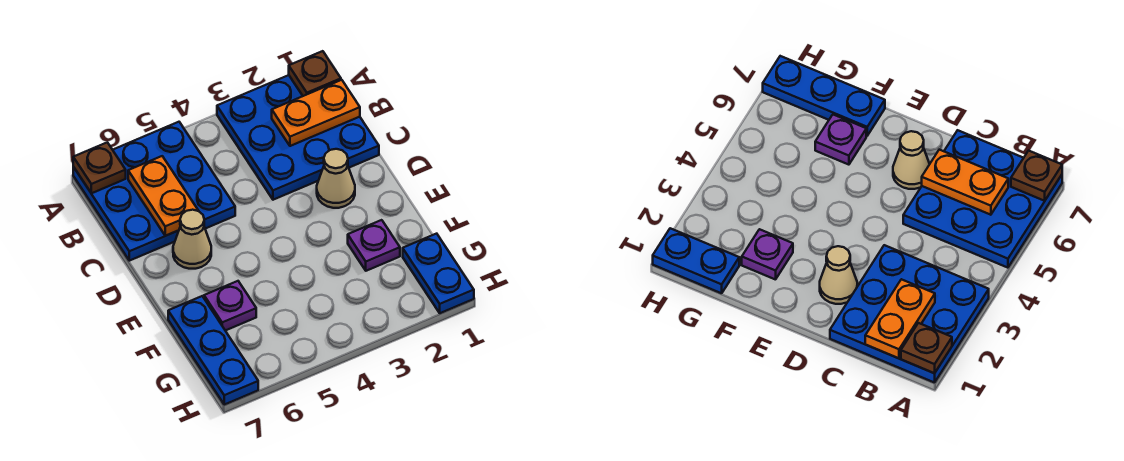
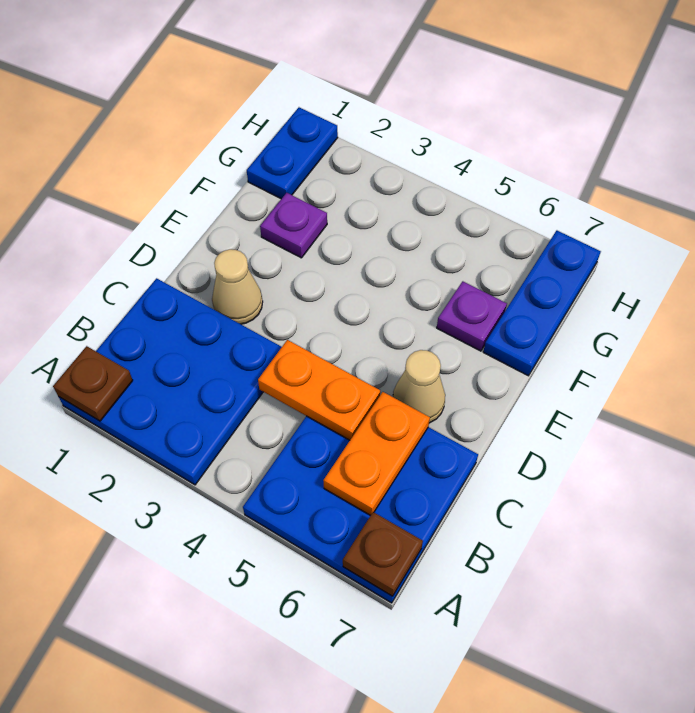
orange plate B1:B2 level 2 -> orange plate C4:C5 level 2

